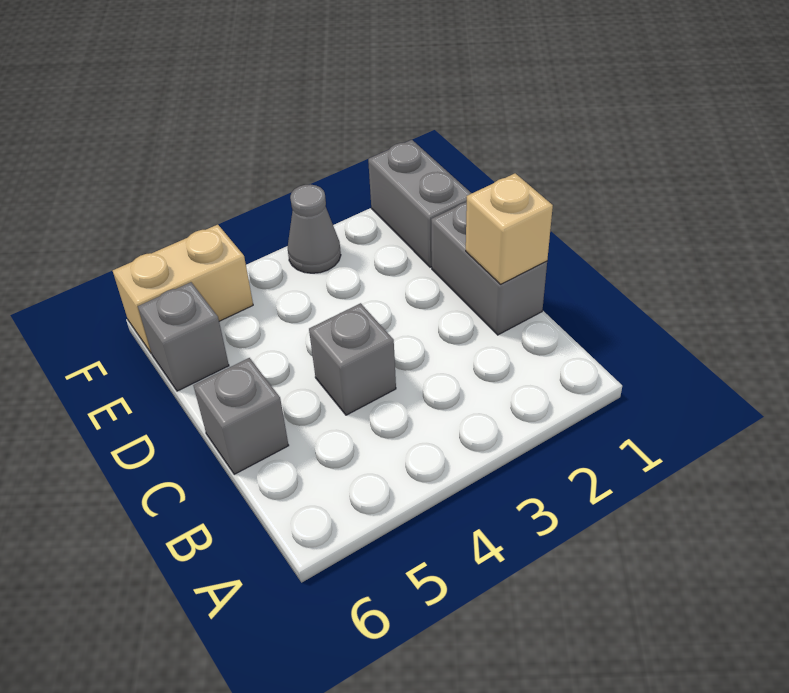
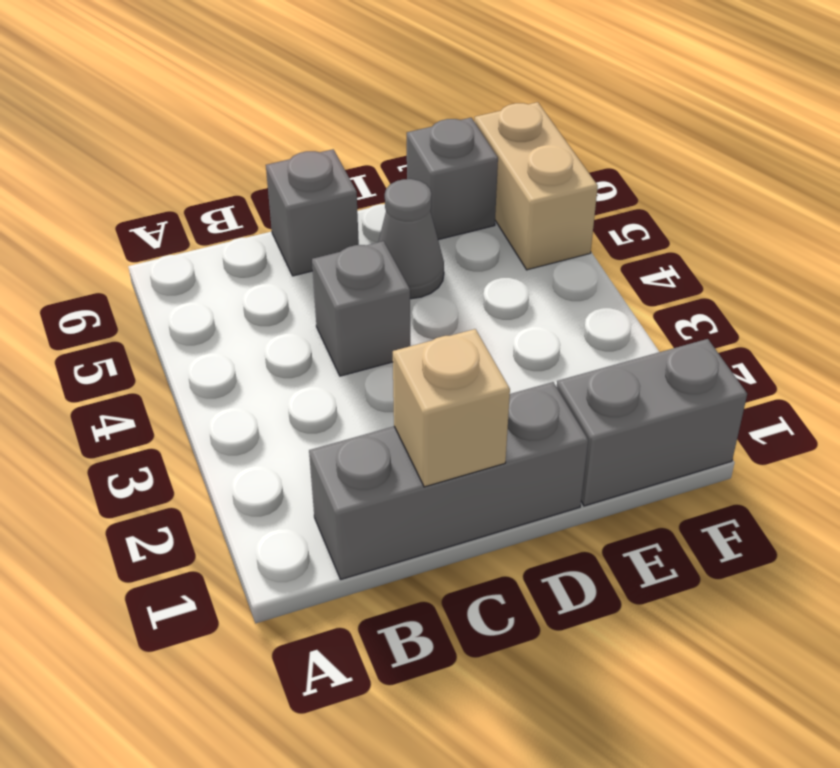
grey brick C1:D1 level 1 -> grey brick B1:D1 level 1
grey cone F3 level 1 -> grey cone D5 level 1

